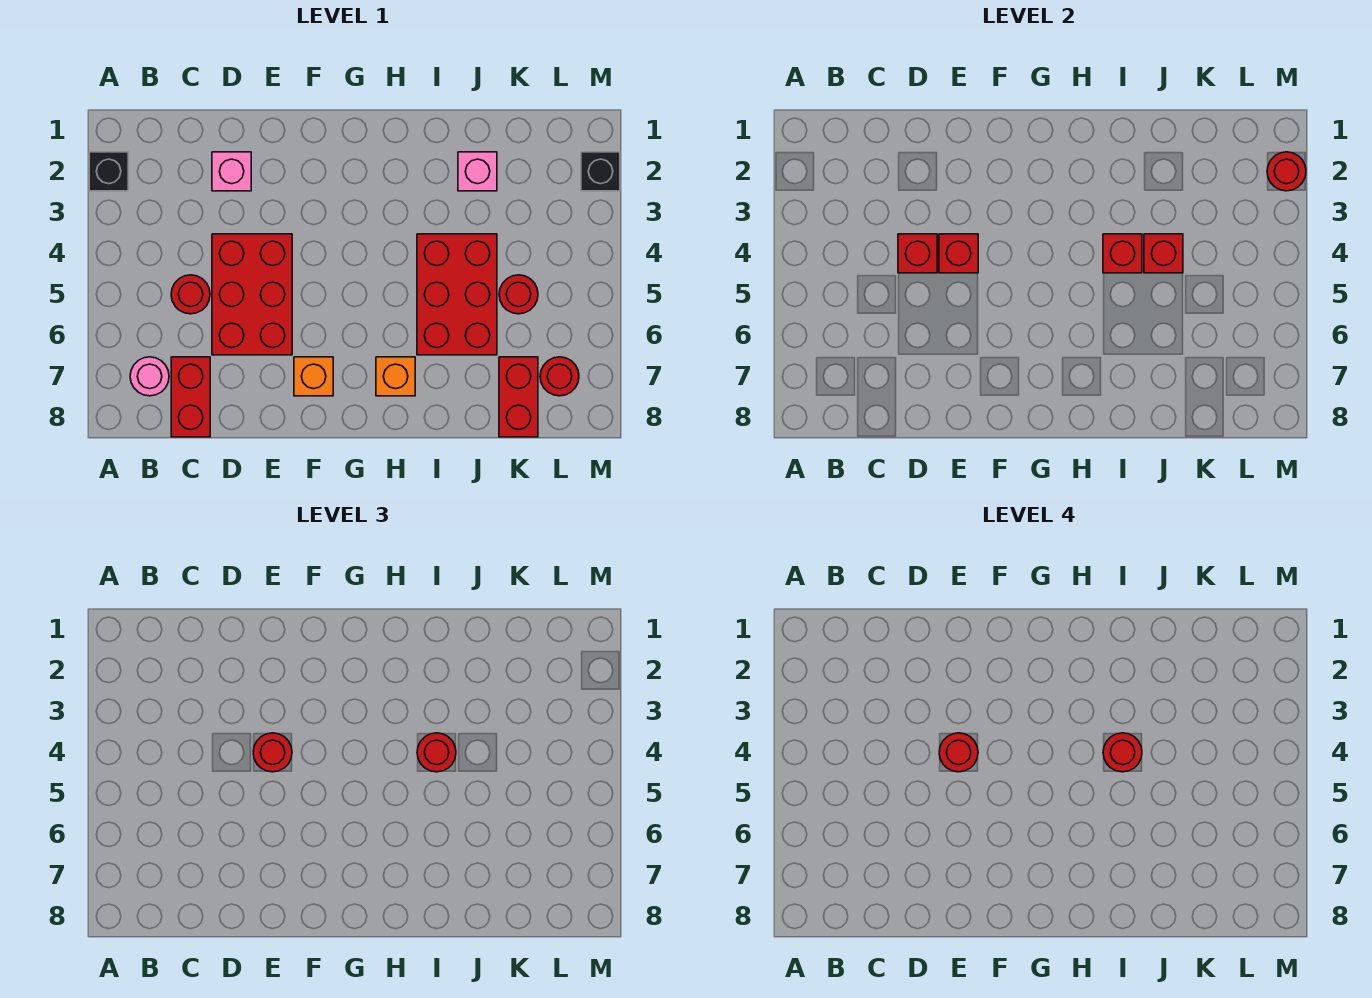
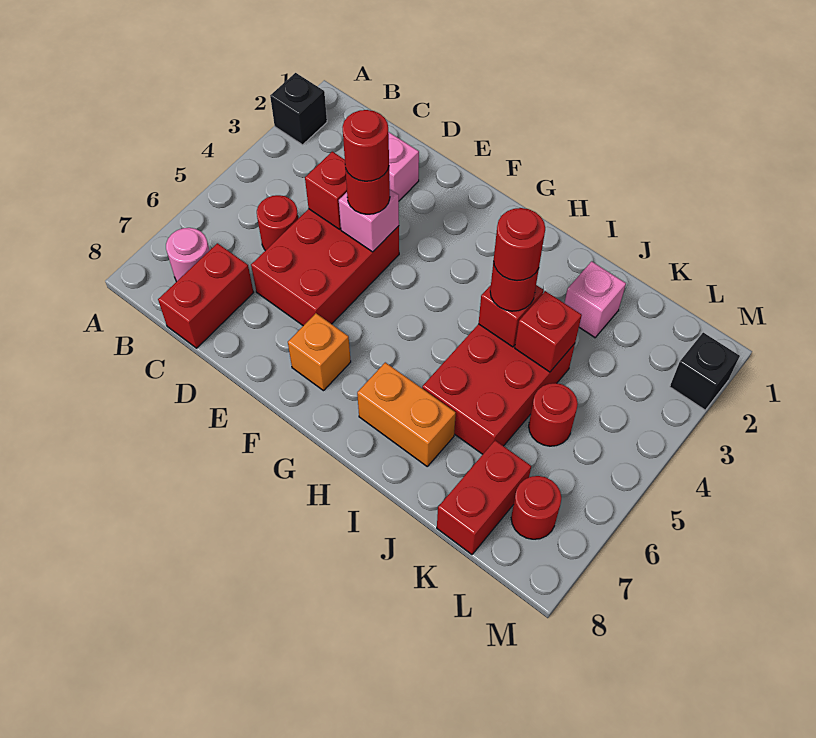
red brick E4 level 2 -> pink brick E4 level 2
orange brick H7 level 1 -> orange brick H7:I7 level 1
red round brick M2 level 2 -> none

